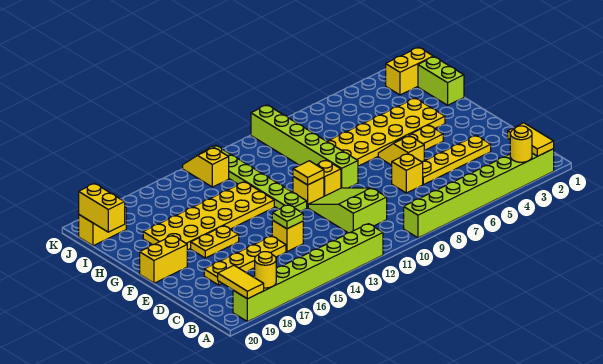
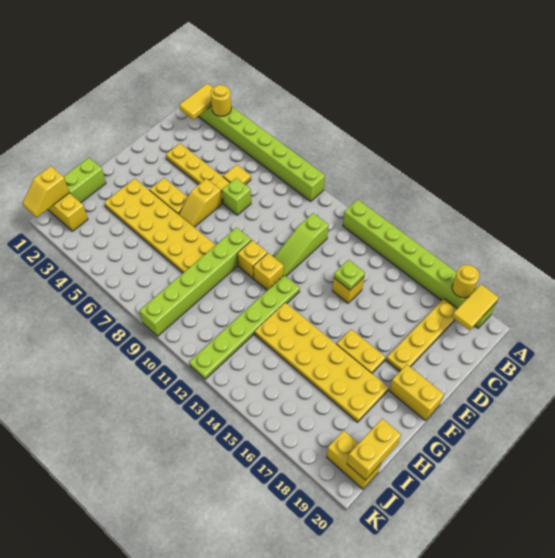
lime slope C10:E11 level 1 top C -> lime slope C11:E11 level 1 top C
yellow brick D7 level 1 -> lime brick D7 level 1
yellow plate D15:D18 level 1 -> yellow plate B18:E18 level 1
yellow tile F11 level 2 -> yellow tile C6 level 1
yellow slope J13:K13 level 1 top J -> yellow slope J1:K1 level 2 top J

